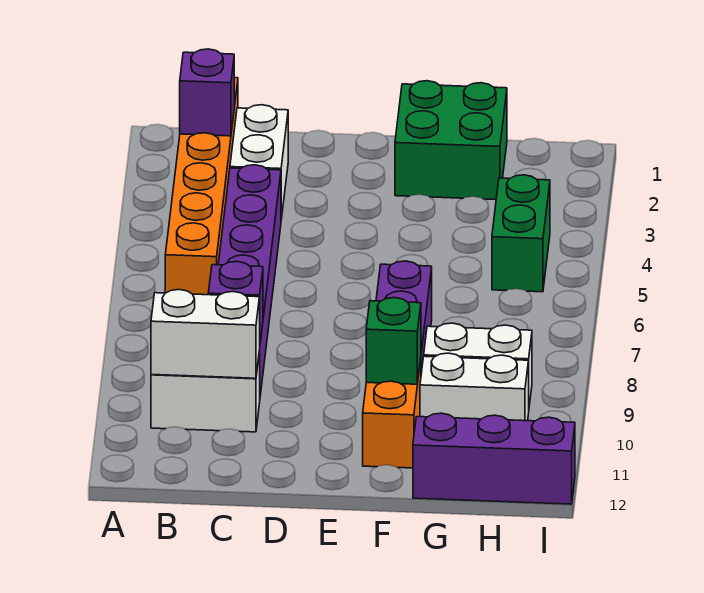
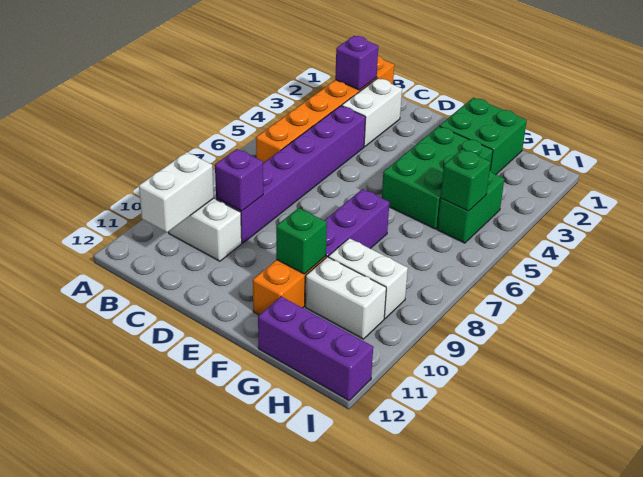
white brick B10:C10 level 2 -> white brick B10:B11 level 2
none -> green brick F3:G5 level 1
none -> green brick H5 level 2

